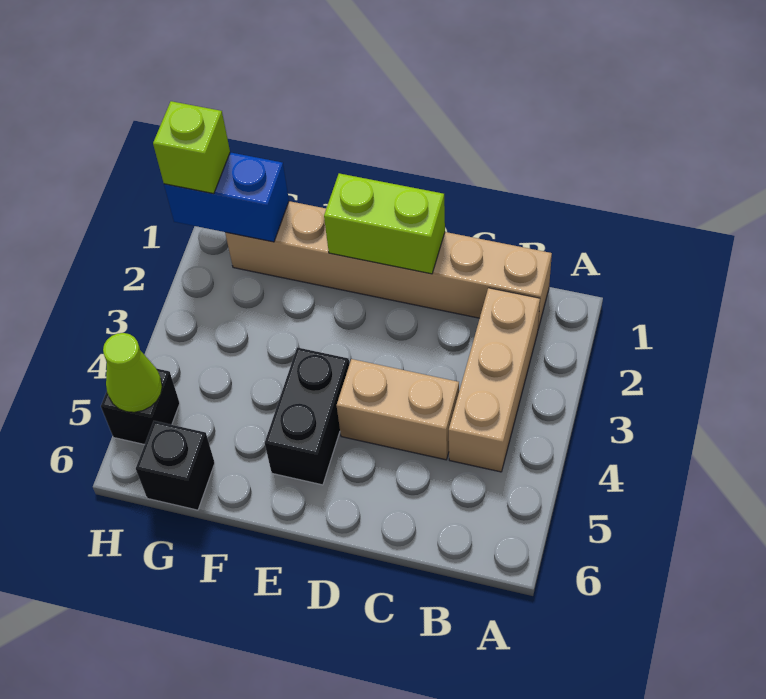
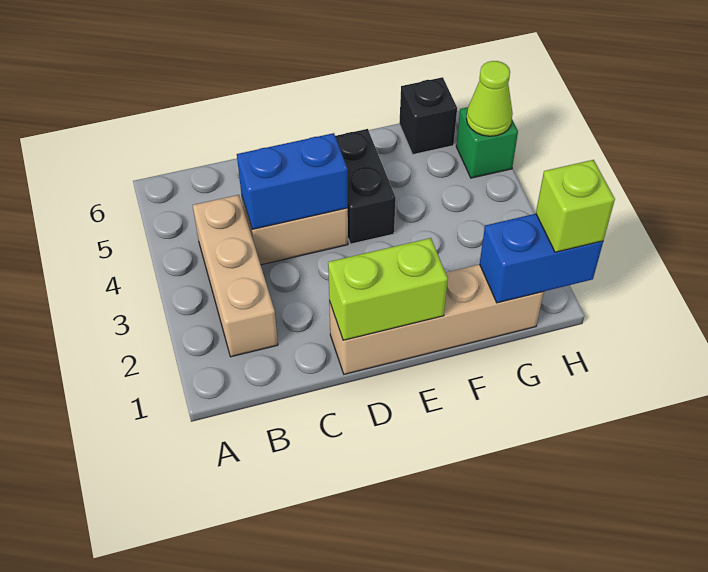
tan brick B1:G1 level 1 -> tan brick D1:G1 level 1
none -> blue brick C4:D4 level 2
black brick H5 level 1 -> green brick H5 level 1

